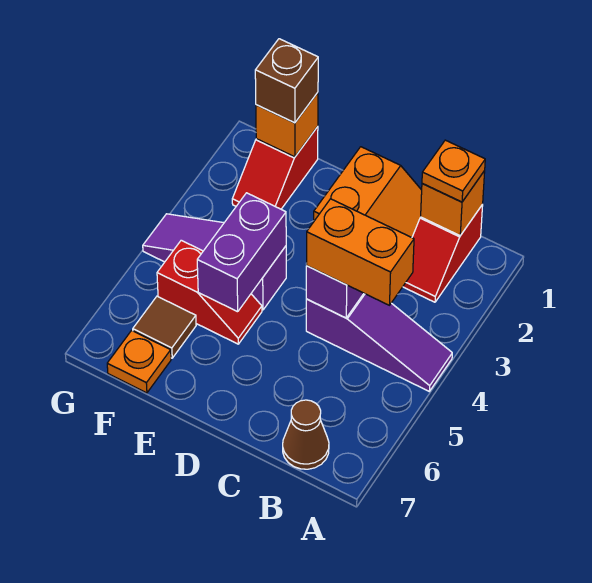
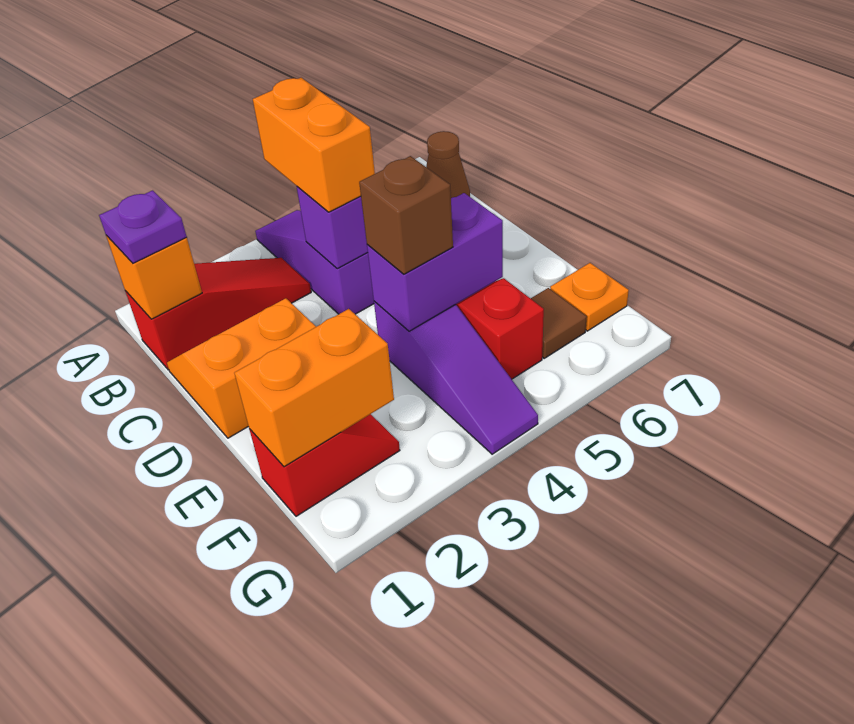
red slope B1:B2 level 1 top 1 -> red slope B1:B3 level 1 top 1
orange plate B1 level 3 -> purple plate B1 level 3
orange brick F1 level 2 -> orange brick F1:F2 level 2
brown brick F1 level 3 -> brown brick E4 level 3

